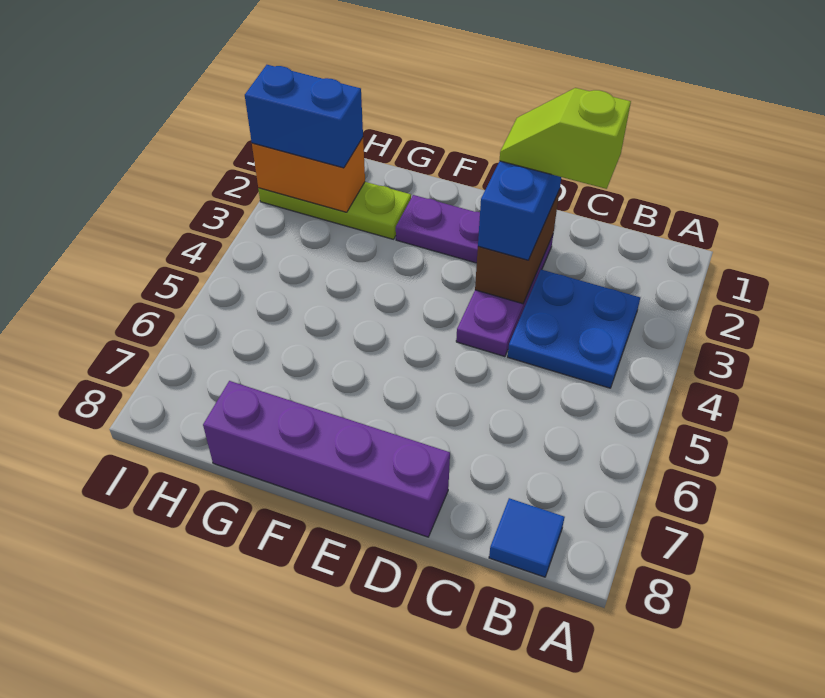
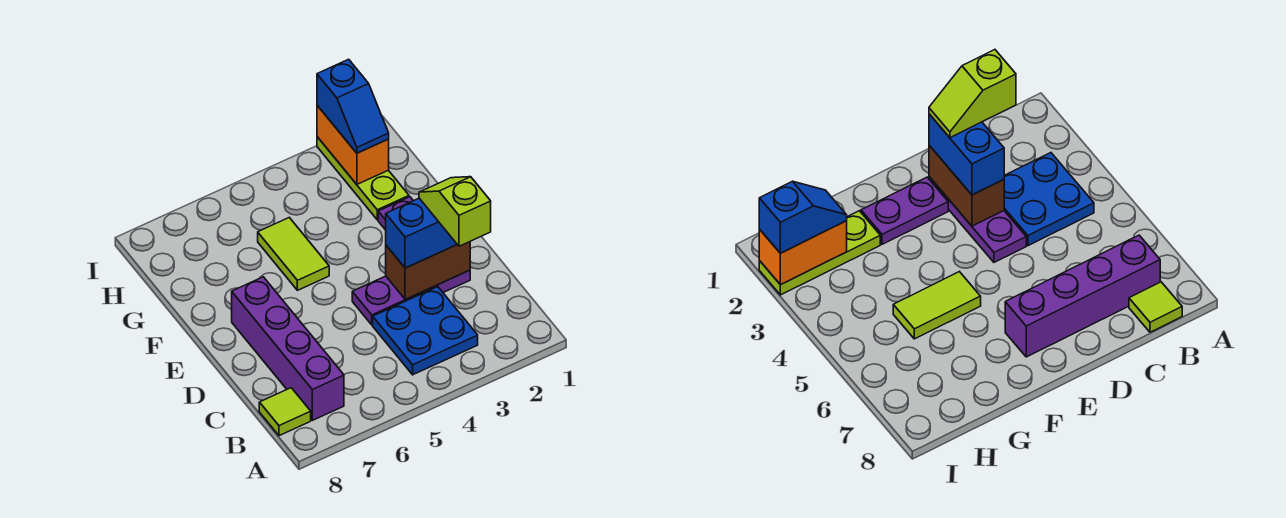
blue tile B8 level 1 -> lime tile B8 level 1
purple brick D8:G8 level 1 -> purple brick B7:E7 level 1
none -> lime tile F5:G5 level 1
blue brick H2:I2 level 3 -> blue slope H2:I2 level 3 top I

